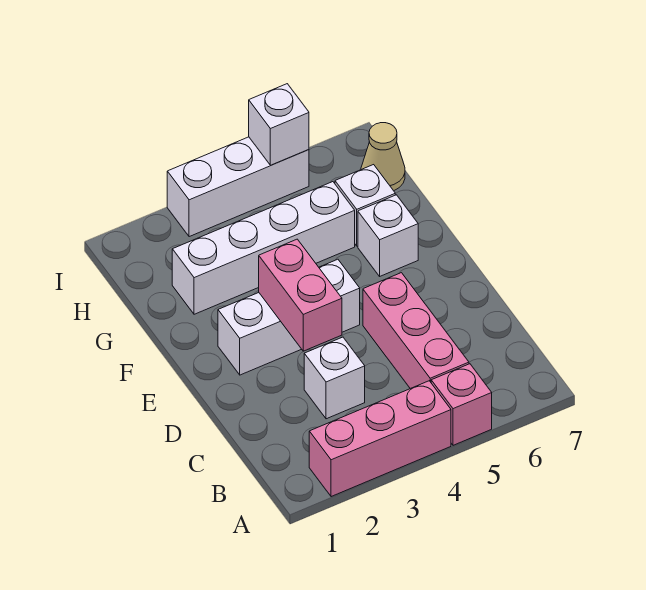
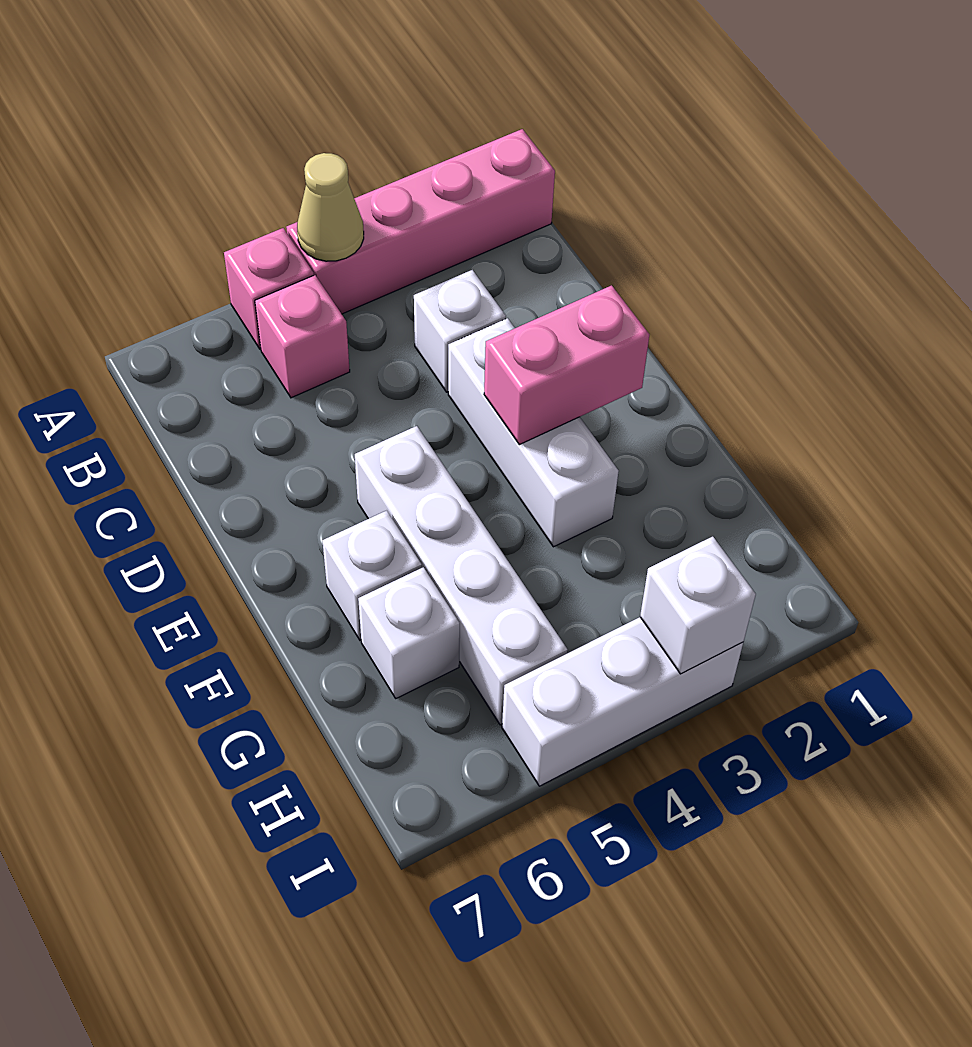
pink brick A2:A4 level 1 -> pink brick A1:A4 level 1
pink brick B5:D5 level 1 -> pink brick B5 level 1
pink brick D3:E3 level 2 -> pink brick E2:E3 level 2
white brick E2:E4 level 1 -> white brick D3:F3 level 1
white brick G2:G5 level 1 -> white brick E5:H5 level 1
tan cone H7 level 1 -> tan cone A4 level 2
white brick I5 level 2 -> white brick I3 level 2

